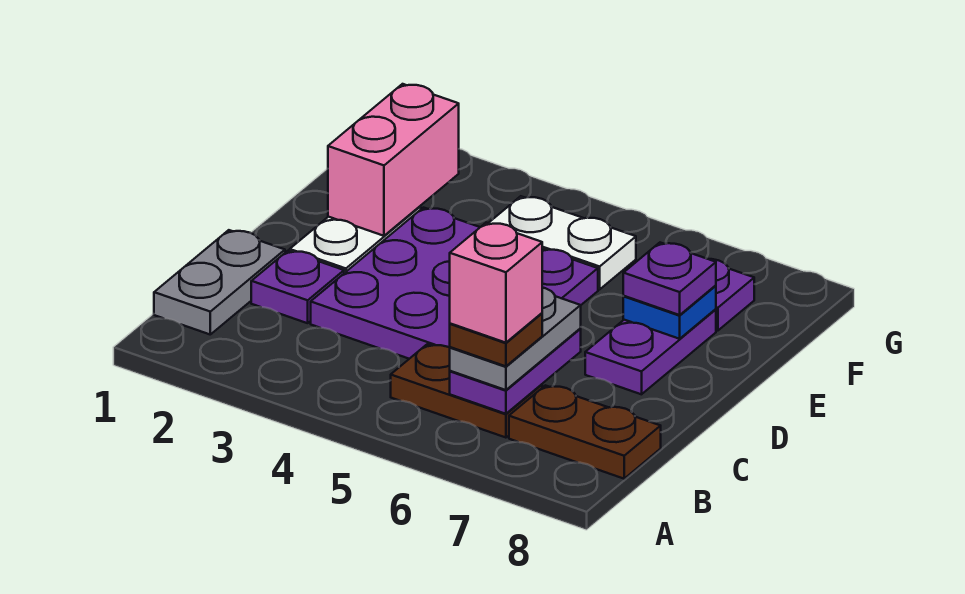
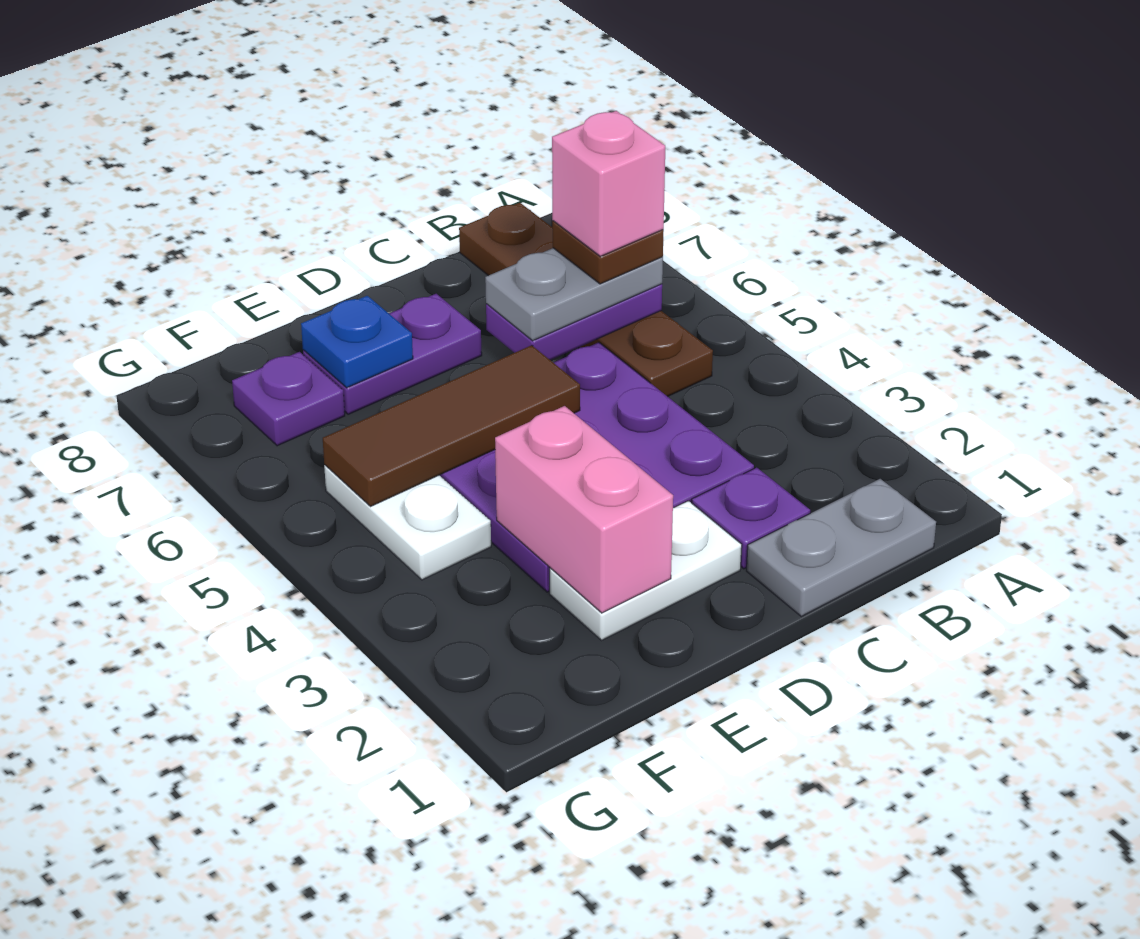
none -> brown tile D5:F5 level 2
pink brick E2:F2 level 2 -> pink brick E2:E3 level 2
purple plate E7 level 3 -> none

